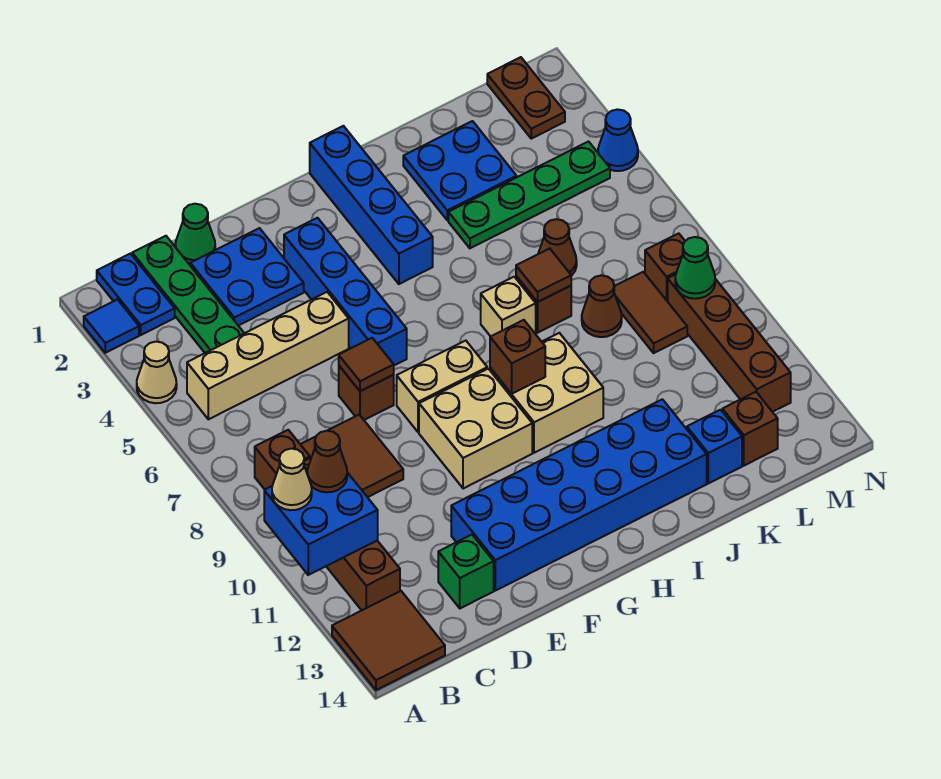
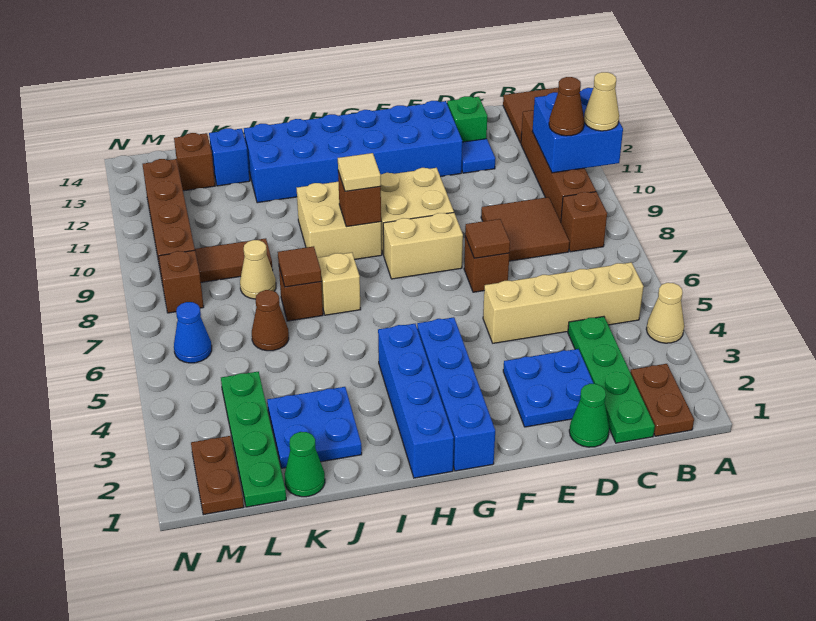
blue tile A2 level 1 -> blue tile D12 level 1
blue plate B1:B2 level 1 -> brown plate B1:B2 level 1
blue brick F3:F6 level 1 -> blue brick G1:G4 level 1
none -> tan tile H9 level 3
green plate J4:M4 level 1 -> green plate L1:L4 level 1
brown cone K8 level 1 -> tan cone K8 level 1
brown tile L8:L9 level 1 -> brown tile K9:L9 level 1
green cone M9 level 2 -> green cone K1 level 1
blue cone N4 level 1 -> blue cone M6 level 1

